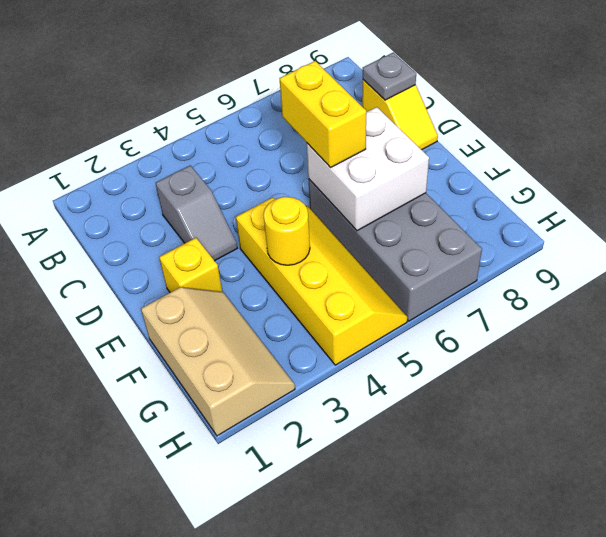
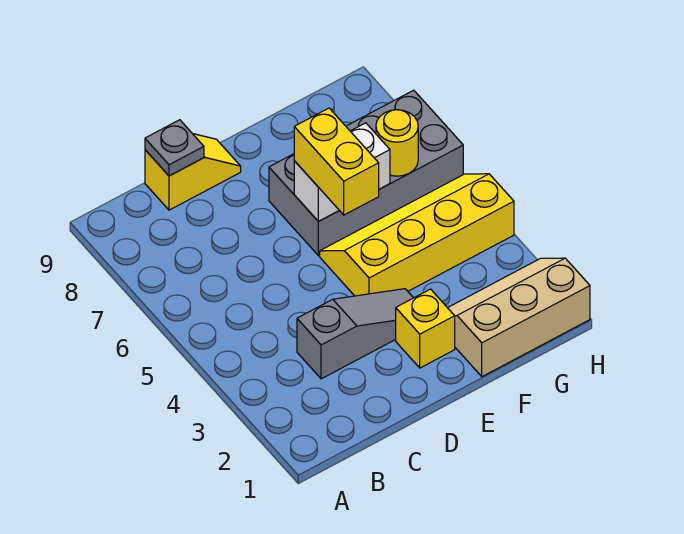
grey slope C3:D3 level 1 top C -> grey slope C3:E3 level 1 top C
yellow brick D6:E6 level 3 -> yellow brick E5:E6 level 3
white brick E6:F7 level 2 -> white brick E6:F6 level 2
yellow round brick F4 level 2 -> yellow round brick G6 level 2

